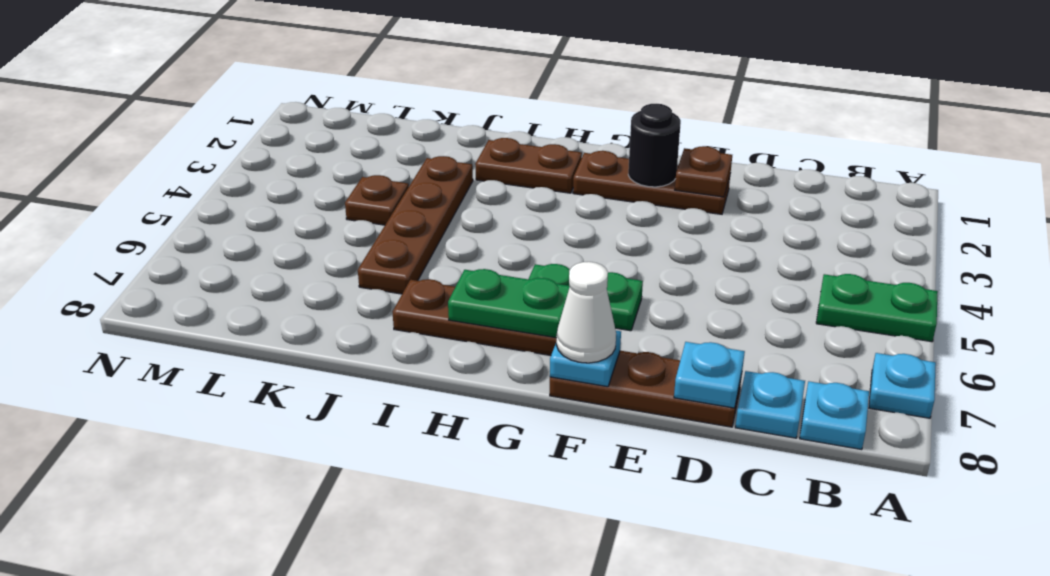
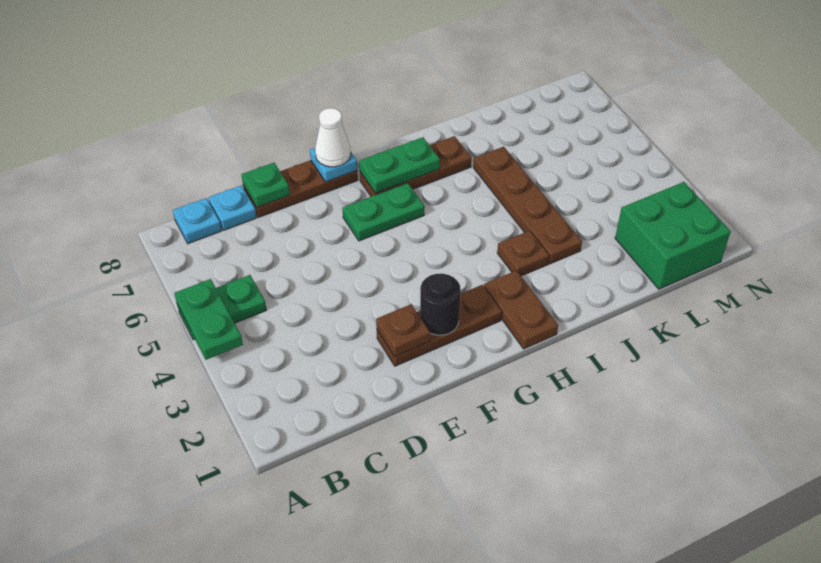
none -> green plate A4:A5 level 2
cyan plate A7 level 1 -> none
cyan plate D8 level 2 -> green plate D8 level 2
brown plate H2:I2 level 1 -> brown plate H1:H2 level 1
brown plate K4 level 1 -> brown plate I3 level 1
none -> green brick L1:M2 level 1

